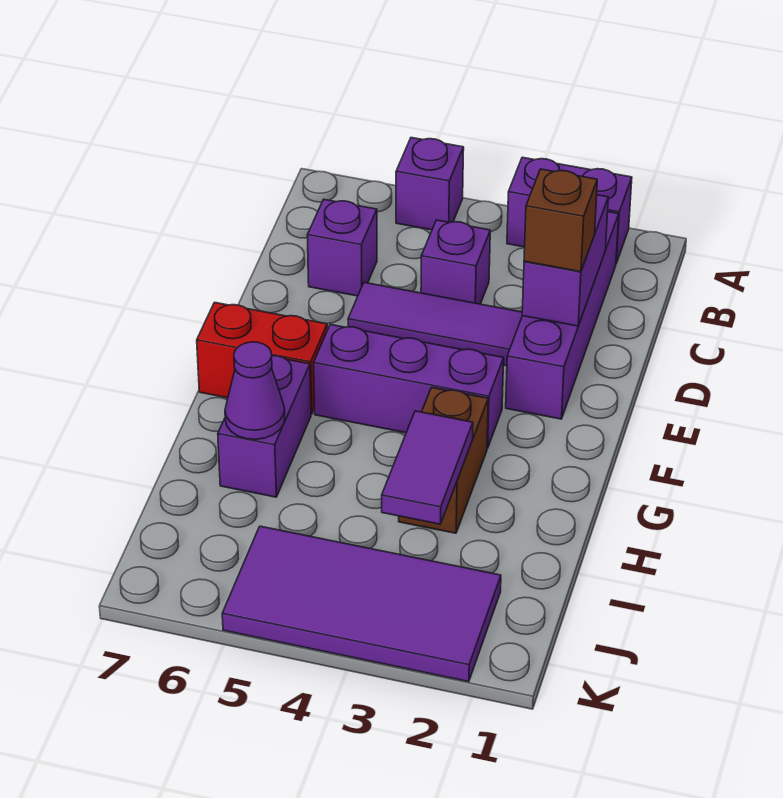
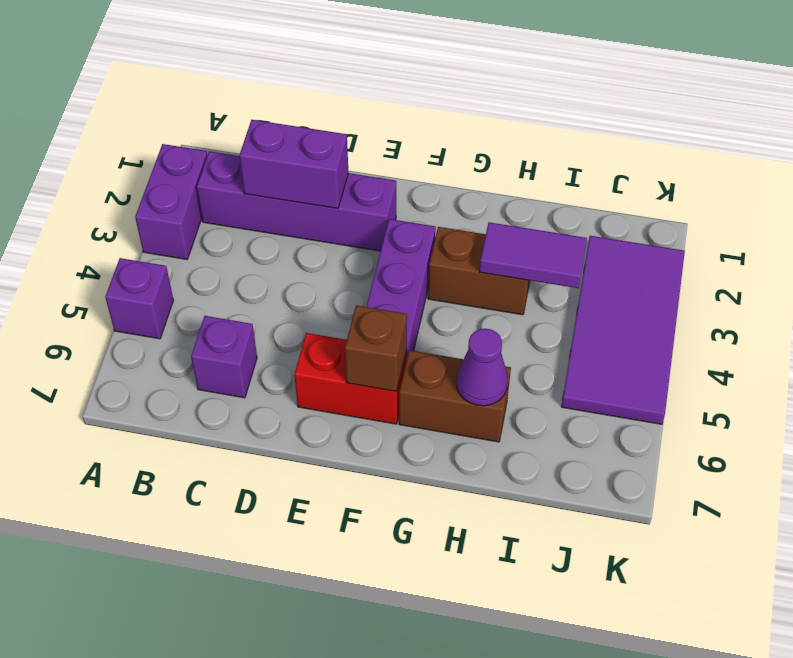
purple brick C4 level 1 -> none
brown brick D2 level 3 -> brown brick F6 level 2
purple tile D3:D5 level 1 -> none
red brick F6:F7 level 1 -> red brick E6:F6 level 1
purple brick G6:H6 level 1 -> brown brick G6:H6 level 1

